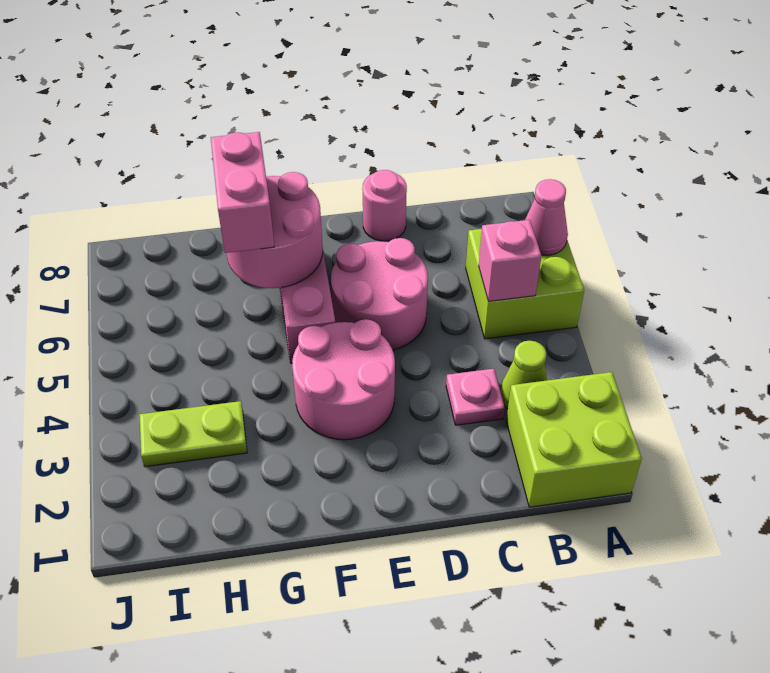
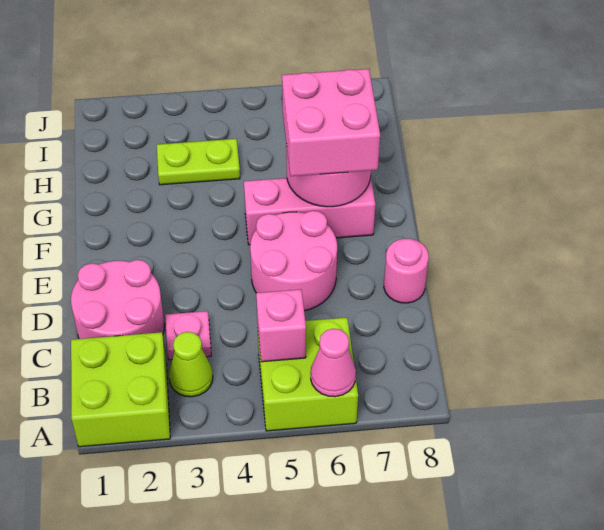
pink round brick E3:F4 level 1 -> pink round brick C1:D2 level 1
pink brick G6:G7 level 3 -> pink brick F6:G7 level 3
lime plate H3:I3 level 1 -> lime plate H3:H4 level 1

